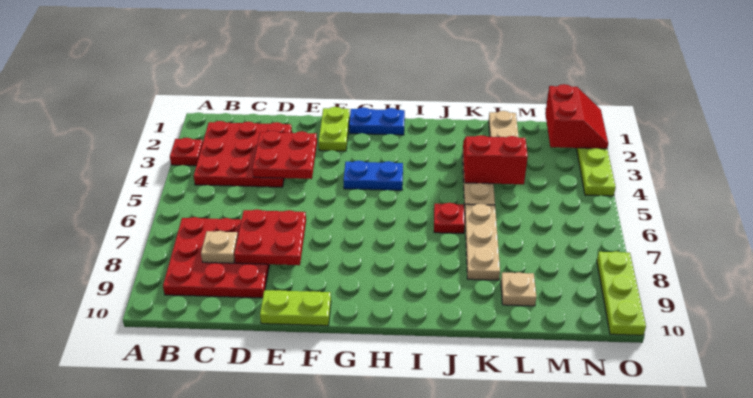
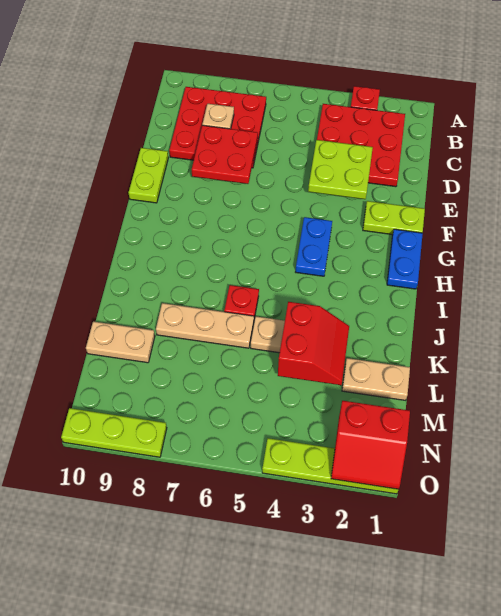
red plate D3:E4 level 2 -> lime plate D3:E4 level 2
tan plate L9 level 1 -> tan plate L9:L10 level 1

